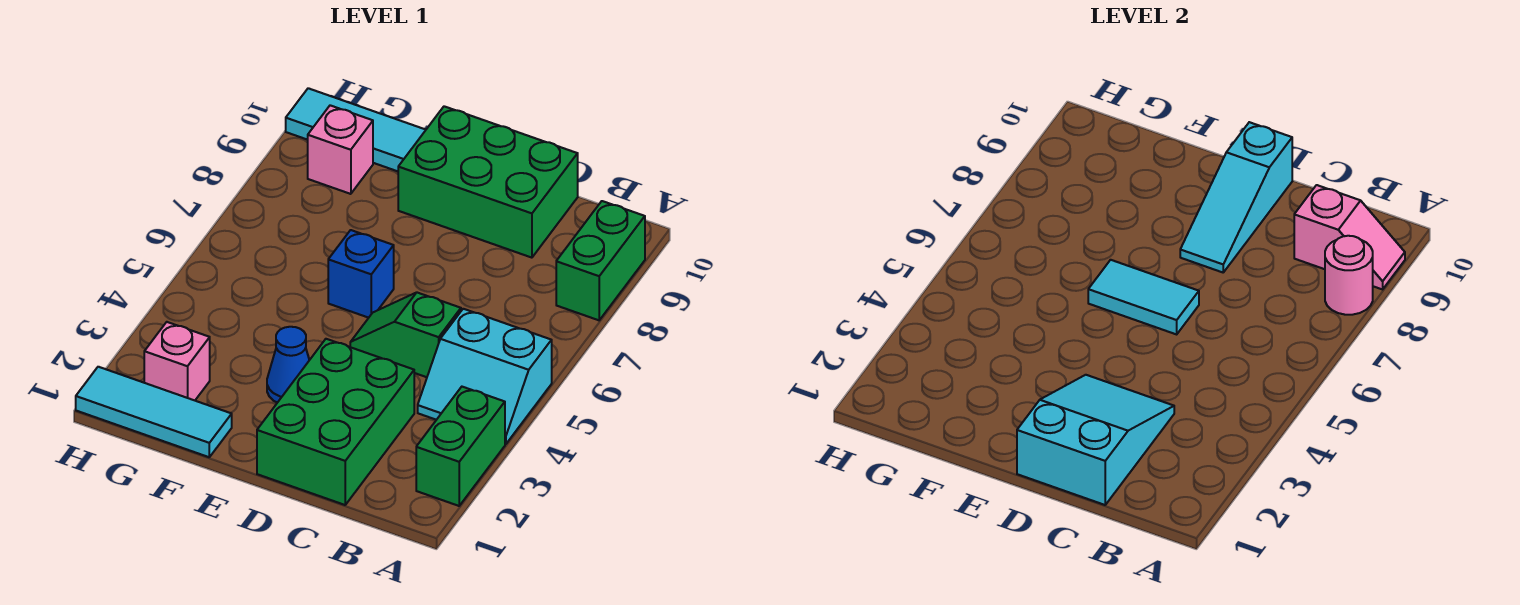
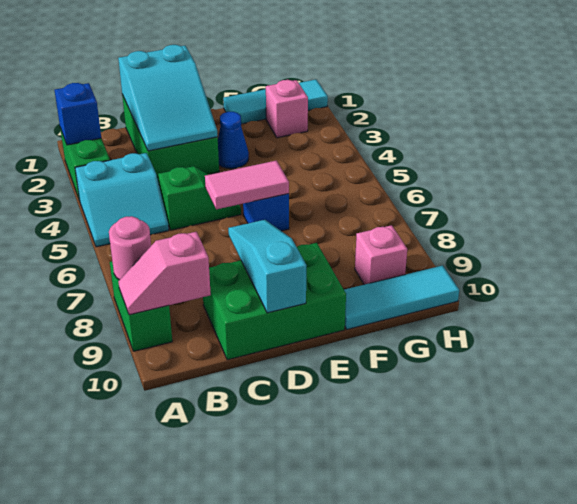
none -> blue brick A2 level 2
cyan slope A4:B5 level 1 top 5 -> cyan slope A4:B5 level 1 top 4
cyan tile D6:E6 level 2 -> pink tile D6:E6 level 2

